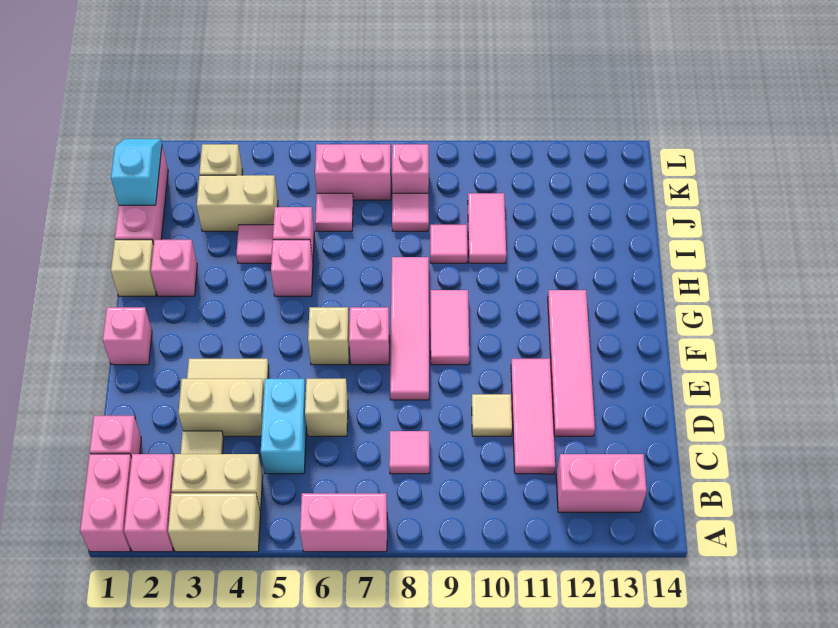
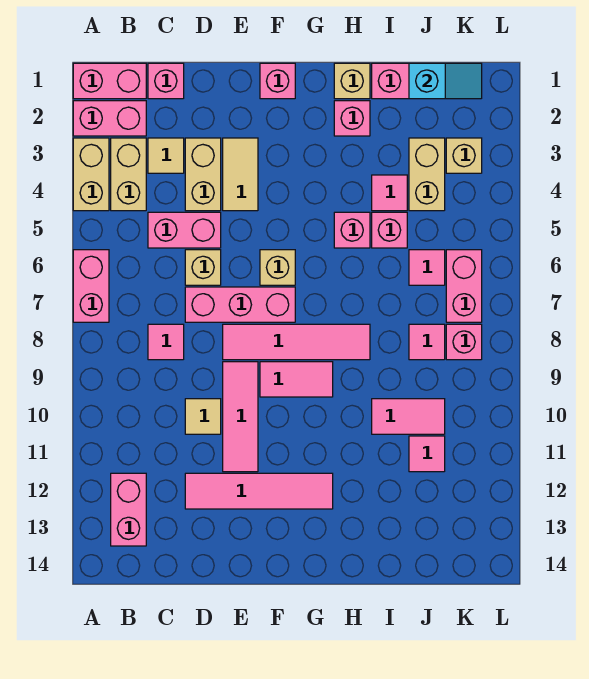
cyan brick C5:D5 level 1 -> pink brick C5:D5 level 1
pink tile C11:E11 level 1 -> pink tile E9:E11 level 1
pink brick F7 level 1 -> pink brick D7:F7 level 1
pink tile I9 level 1 -> pink tile J11 level 1

